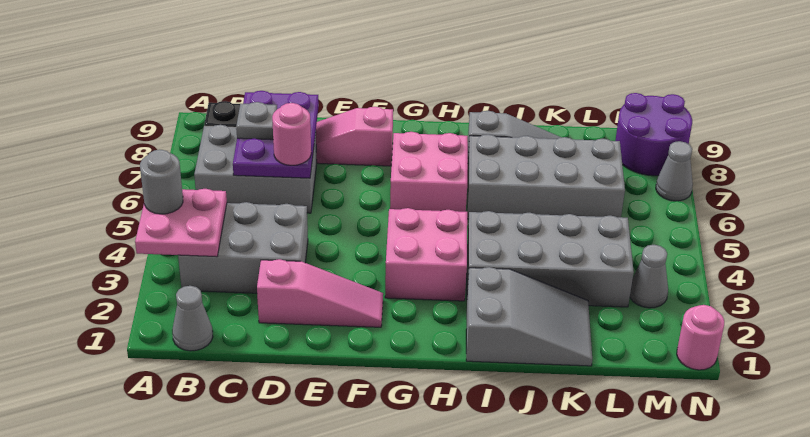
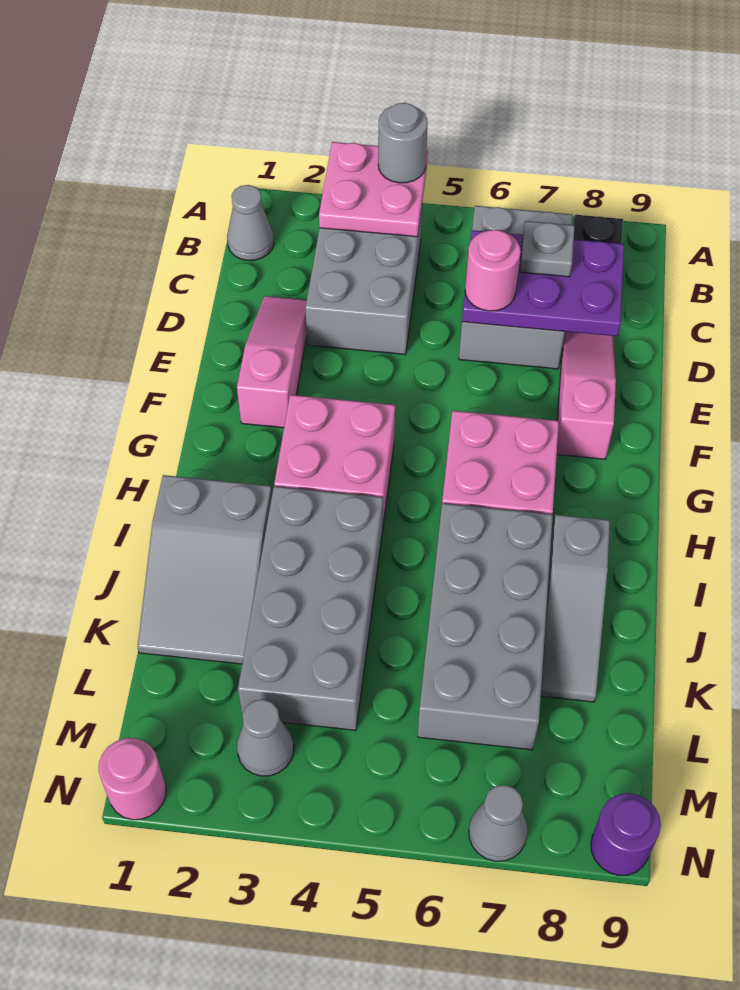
pink slope D2:F2 level 1 top D -> pink slope D2:F2 level 1 top F
purple round brick M8:N9 level 1 -> purple round brick N9 level 1

